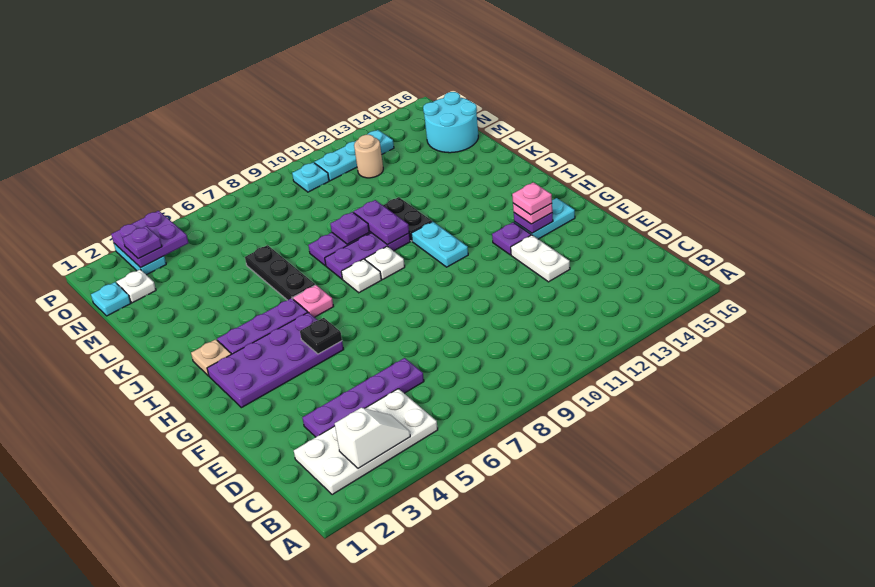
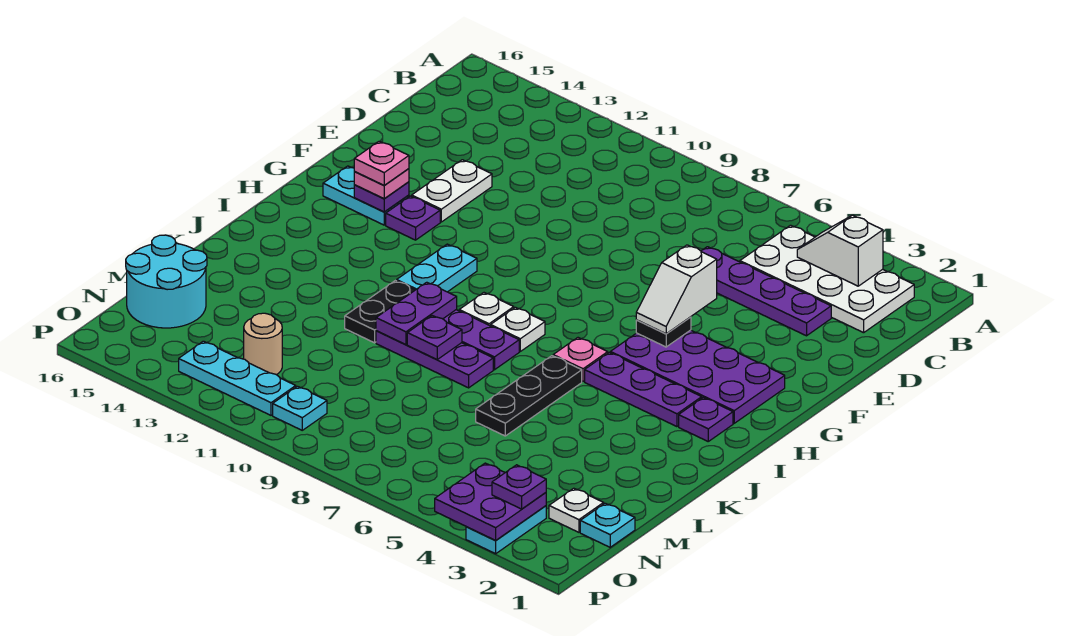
none -> white slope F5:G5 level 3 top F
tan plate I2 level 1 -> purple plate I2 level 1

